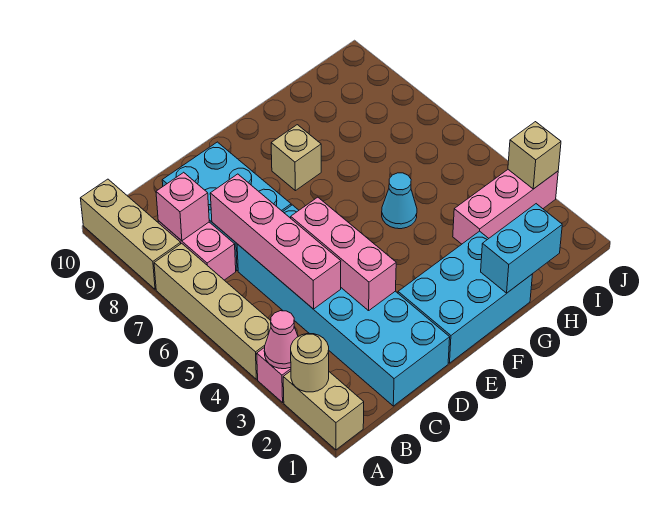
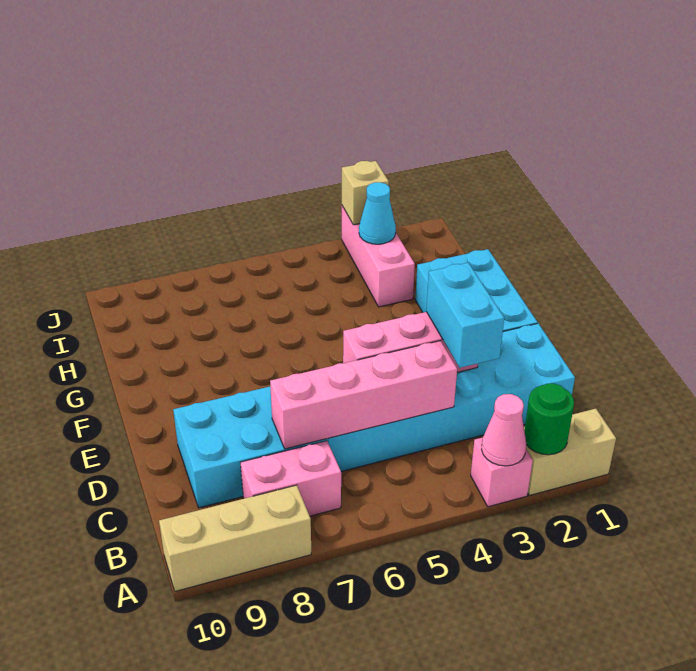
tan round brick A2 level 2 -> green round brick A2 level 2
tan brick A4:A7 level 1 -> none
pink brick B8 level 2 -> none
tan brick F8 level 1 -> none
cyan brick G1:H1 level 2 -> cyan brick C3:D3 level 3
cyan cone G5 level 1 -> cyan cone I3 level 2

